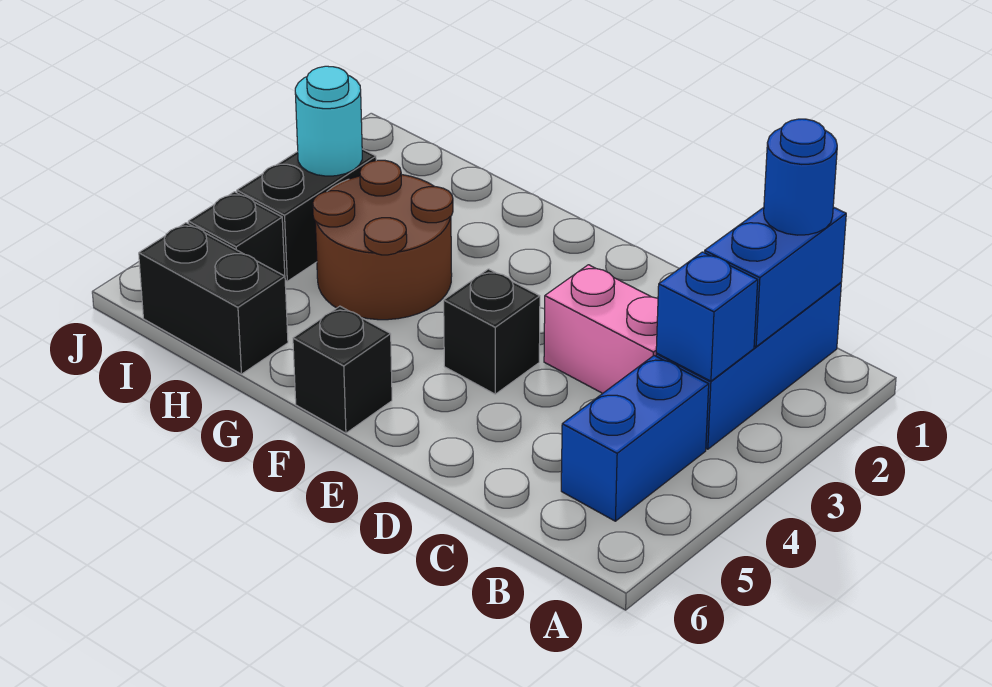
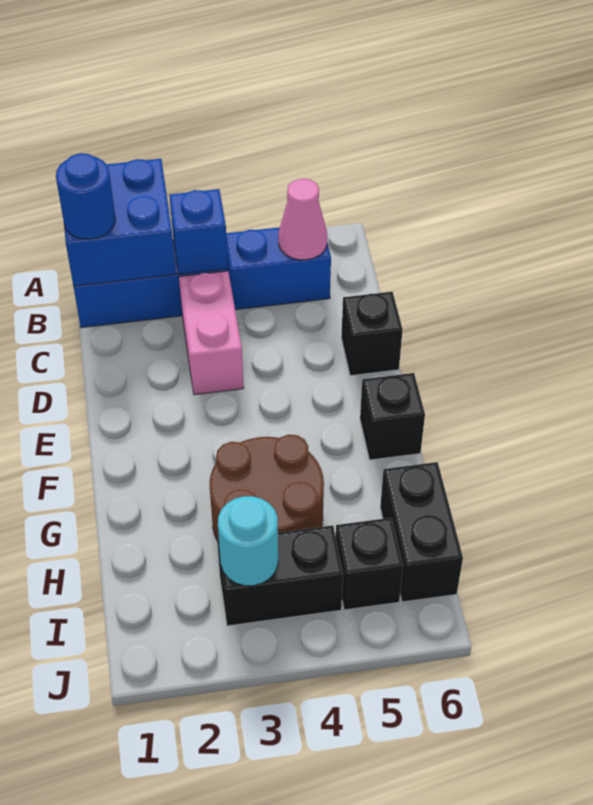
blue brick B1:B2 level 2 -> blue brick A1:B2 level 2
none -> pink cone B5 level 2
black brick E4 level 1 -> black brick D6 level 1

